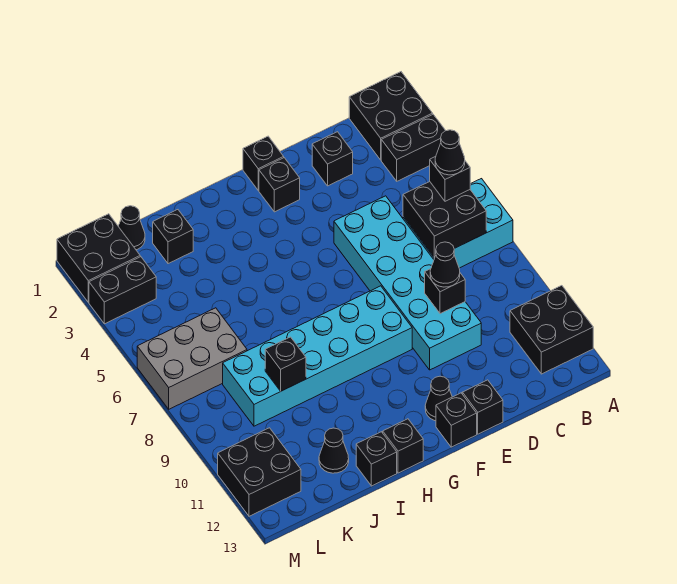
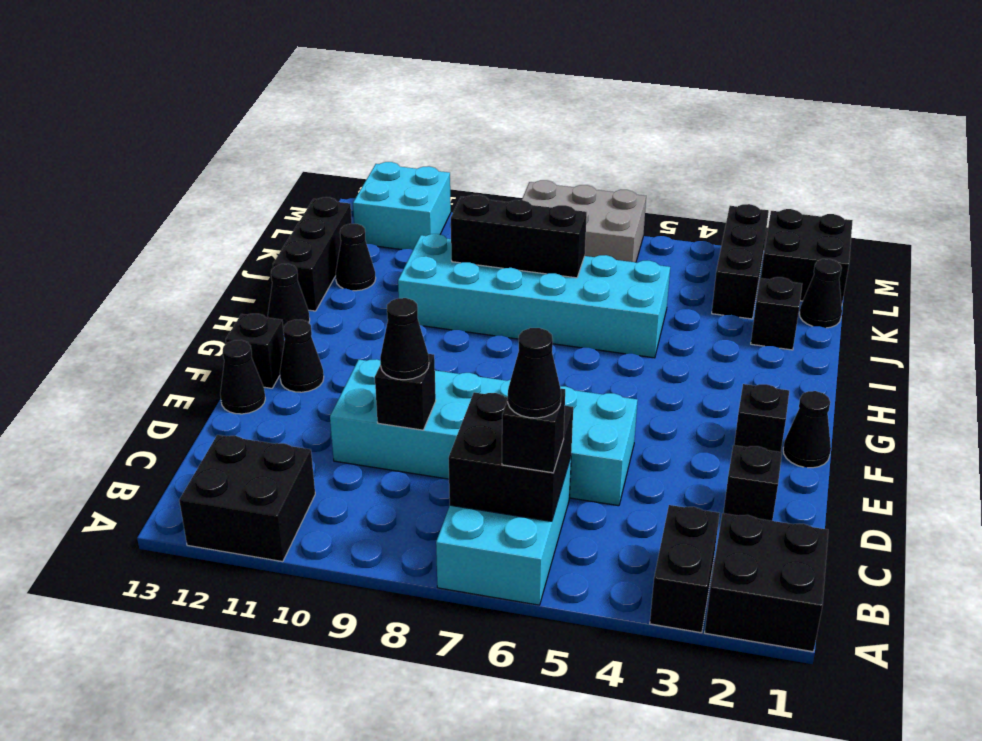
black brick E13 level 1 -> black cone E13 level 1
black brick F1 level 1 -> black cone F1 level 1
cyan brick F8:K9 level 1 -> cyan brick I5:J10 level 1
black brick H13 level 1 -> black cone H13 level 1
black brick I13 level 1 -> black brick I13:K13 level 1
black brick J9 level 2 -> black brick J7:J9 level 2
grey brick K6:M7 level 1 -> grey brick L6:M8 level 1
black brick L3:M3 level 1 -> black brick K3:M3 level 1
black brick L11:M12 level 1 -> cyan brick L11:M12 level 1

